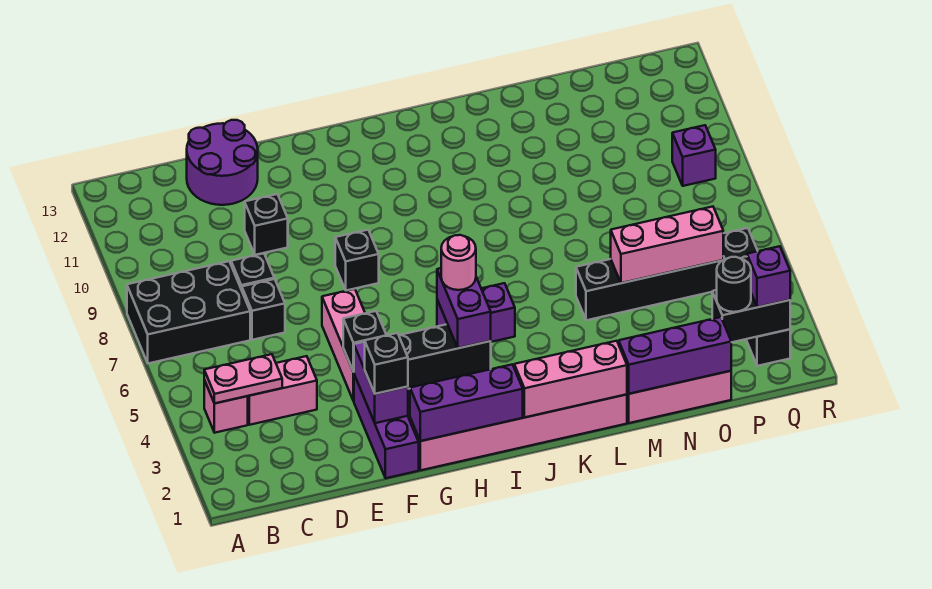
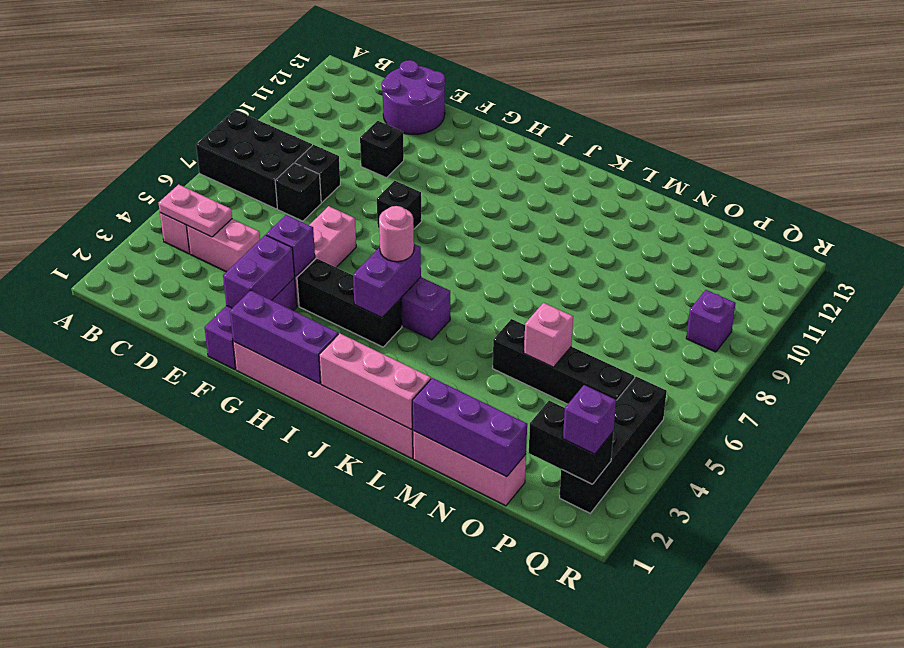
black brick F2 level 3 -> none
black brick F4 level 2 -> purple brick F4 level 2
pink brick N5:P5 level 2 -> pink brick N5 level 2
black round brick P2 level 3 -> none

